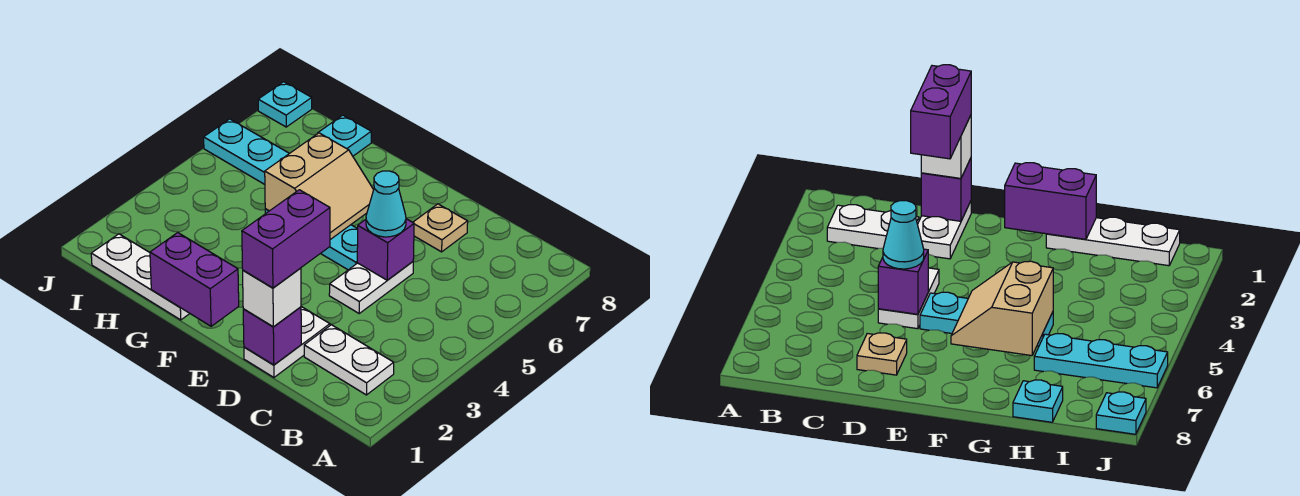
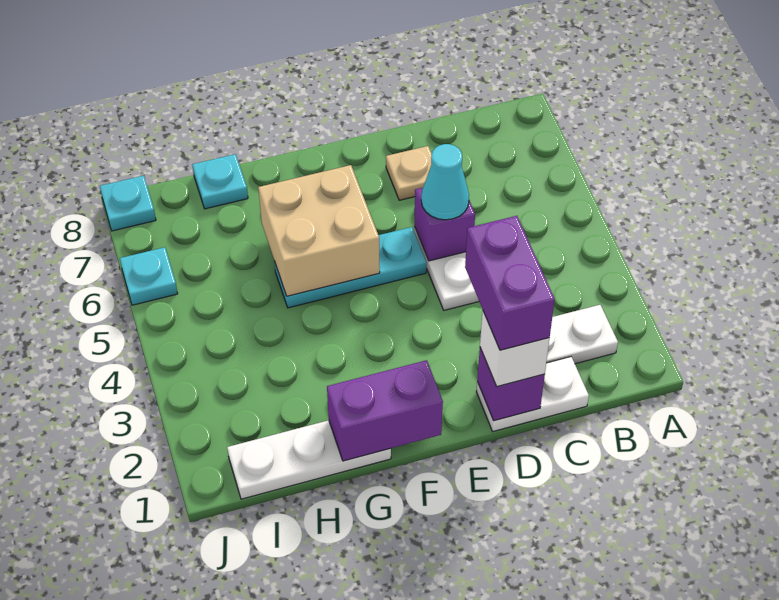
white plate D1:D2 level 1 -> white plate C1:D1 level 1
tan slope F5:G6 level 2 top G -> tan brick F5:G6 level 2
cyan plate H6:J6 level 1 -> cyan plate J6 level 1

